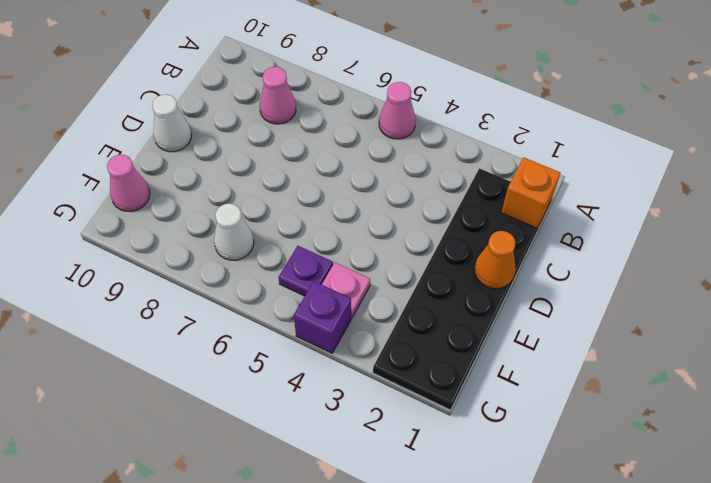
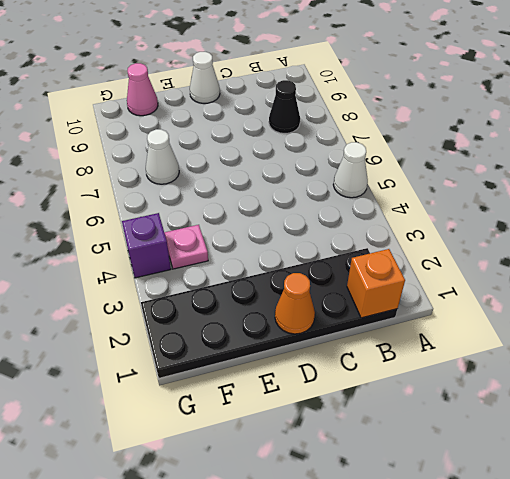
pink cone A5 level 1 -> white cone A5 level 1
pink cone B8 level 1 -> black cone B8 level 1
purple plate F5 level 1 -> none

